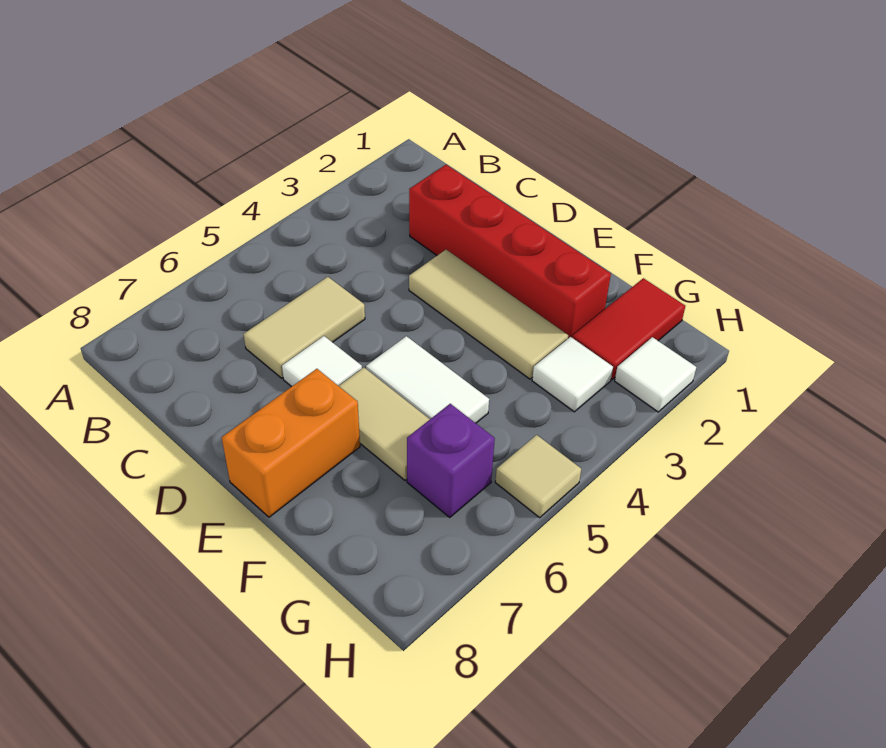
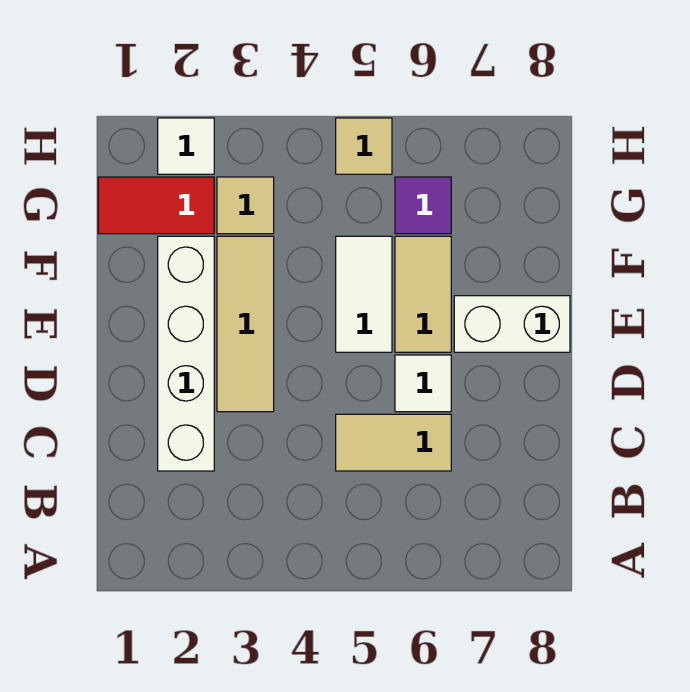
red brick C2:F2 level 1 -> white brick C2:F2 level 1
orange brick E7:E8 level 1 -> white brick E7:E8 level 1
white tile G3 level 1 -> tan tile G3 level 1
purple brick G6 level 1 -> purple tile G6 level 1

